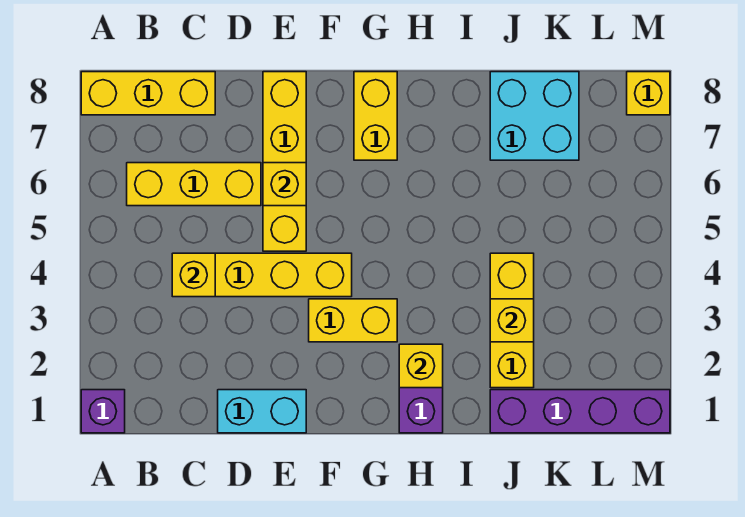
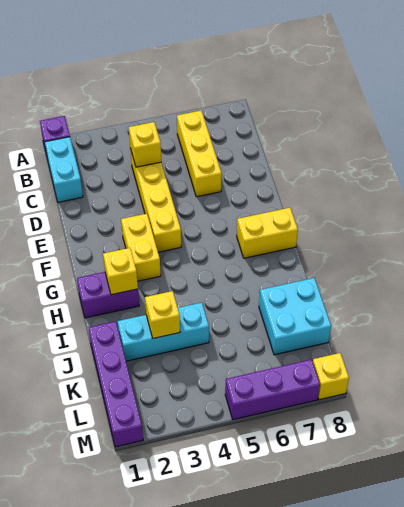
yellow brick A8:C8 level 1 -> none
cyan brick D1:E1 level 1 -> cyan brick B1:C1 level 1
yellow brick E5:E8 level 1 -> none
yellow brick E6 level 2 -> none
yellow brick J2:J4 level 1 -> cyan brick J2:J4 level 1
none -> purple brick M5:M7 level 1

